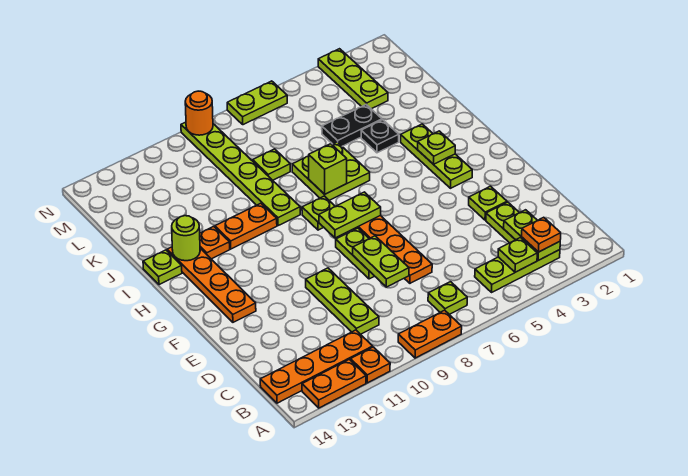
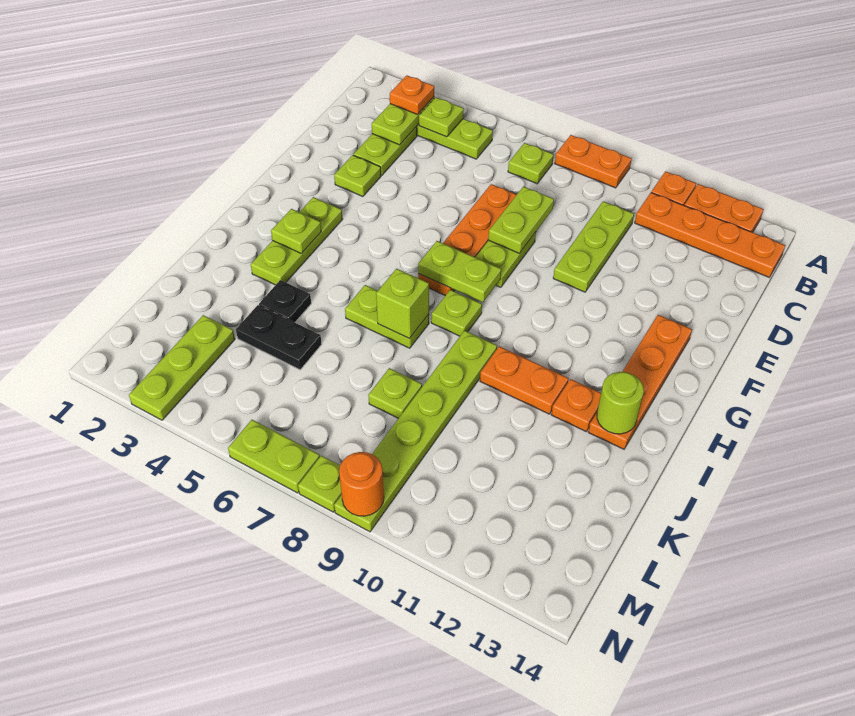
lime plate I6:J7 level 1 -> lime plate I6:I7 level 1
lime plate I14 level 1 -> lime plate N8 level 1

